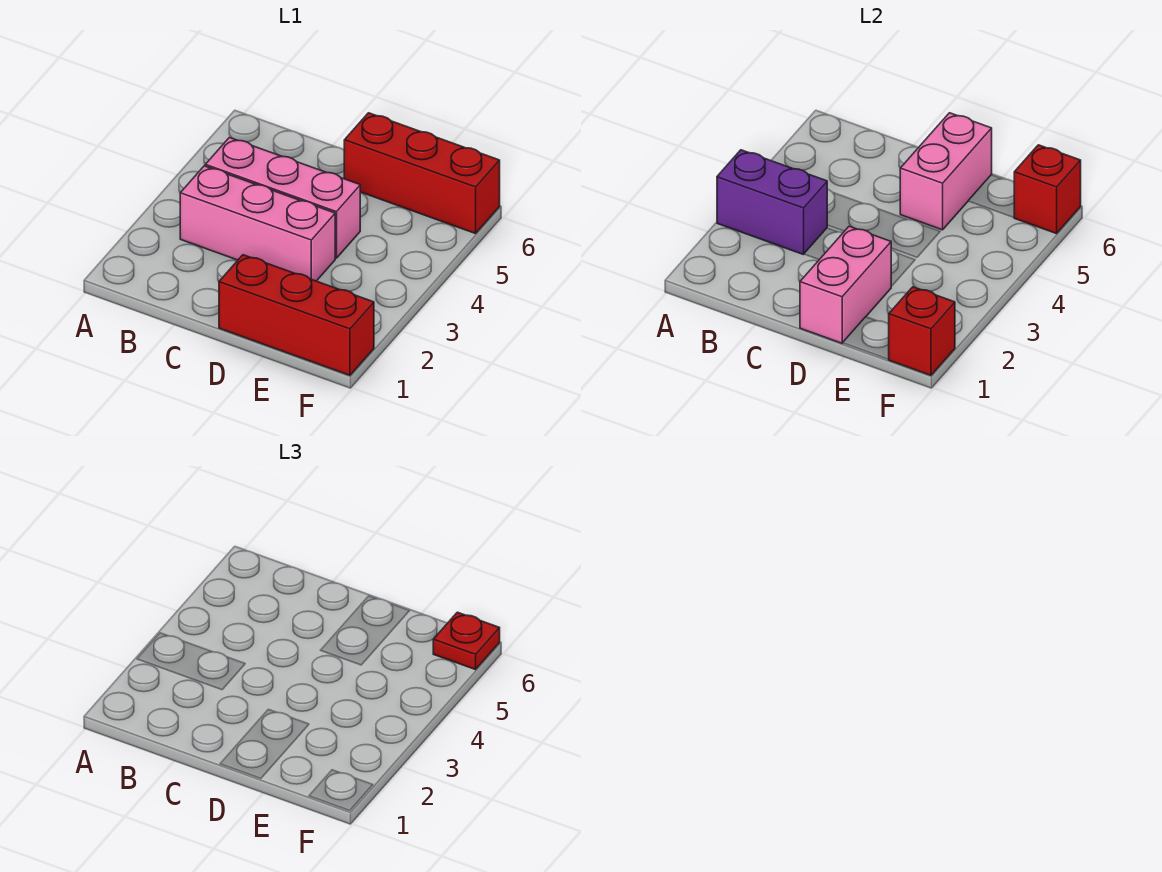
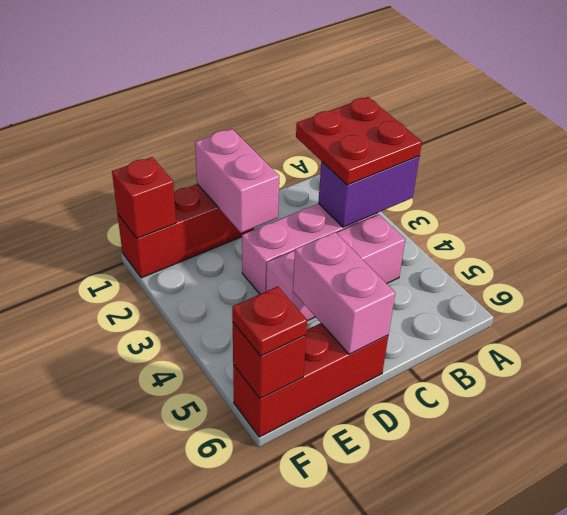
none -> red plate A2:B3 level 3

